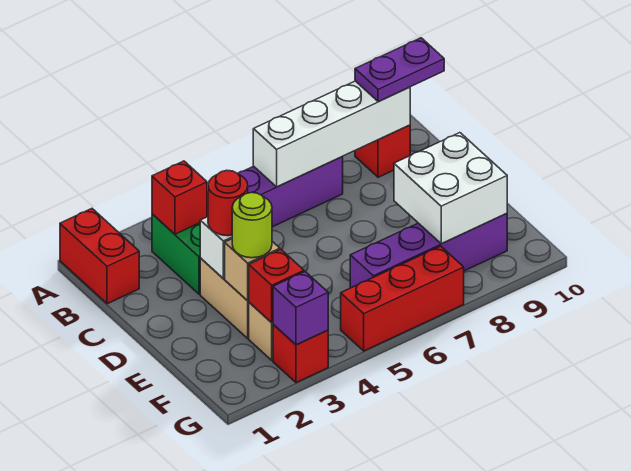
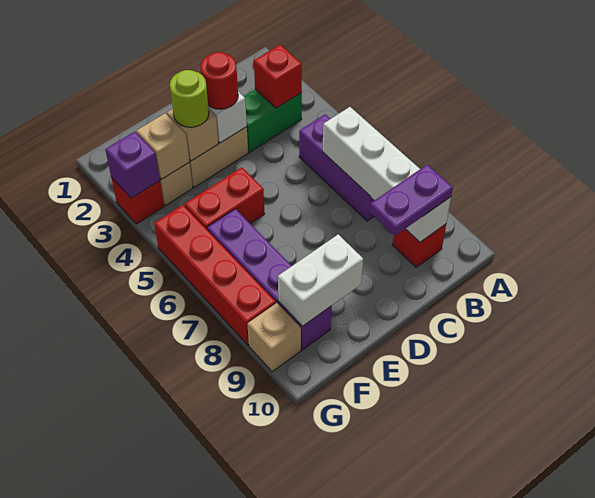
red brick A1:B1 level 1 -> red brick E5:F5 level 1
purple plate B9:B10 level 3 -> purple plate B9:C9 level 3
white brick E8:F9 level 2 -> white brick E9:F9 level 2
red brick F3 level 2 -> tan brick F3 level 2
red brick G5:G7 level 1 -> red brick G5:G8 level 1
none -> tan brick G9 level 1

